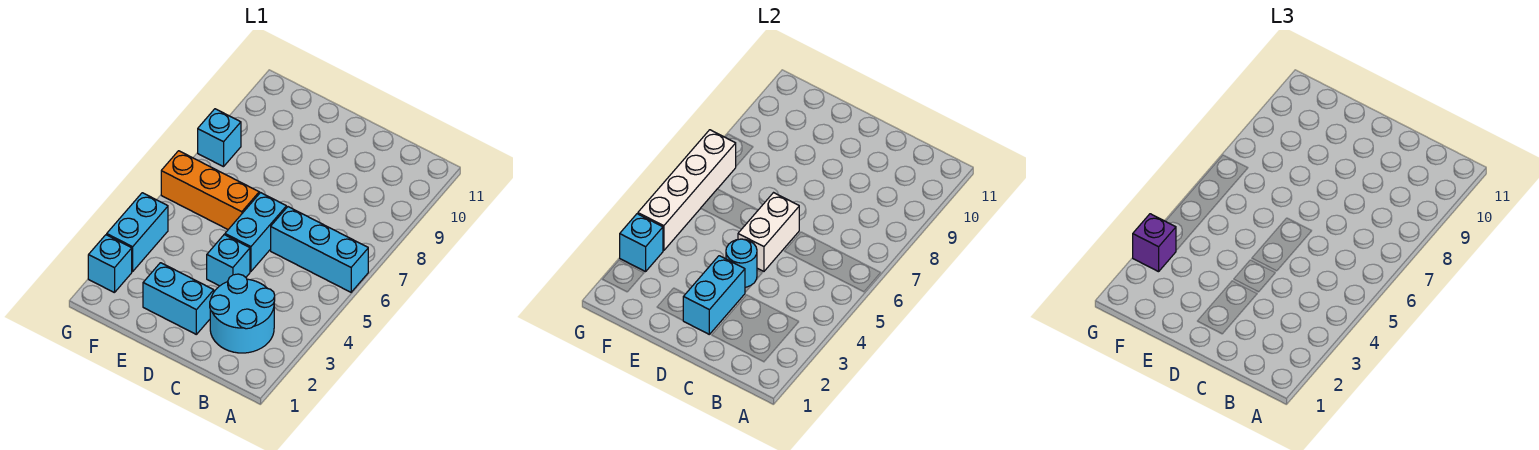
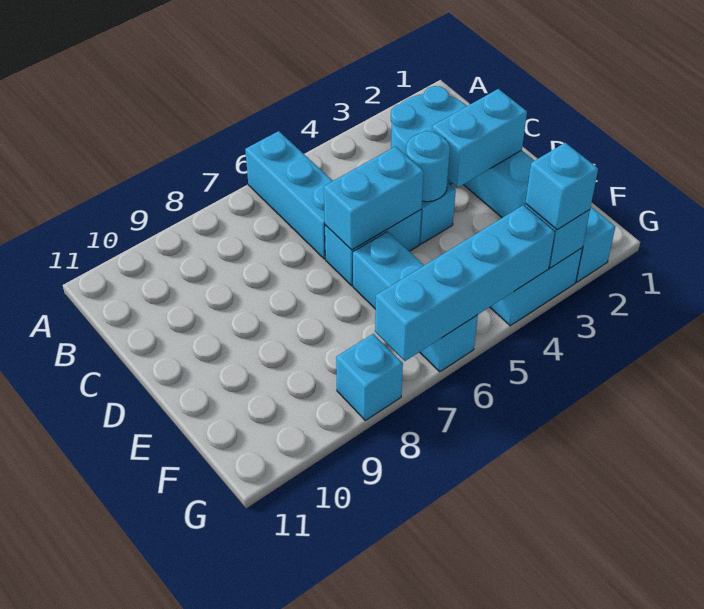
white brick D5:D6 level 2 -> cyan brick D5:D6 level 2
orange brick E6:G6 level 1 -> cyan brick E6:G6 level 1
purple brick G3 level 3 -> cyan brick G3 level 3
white brick G4:G7 level 2 -> cyan brick G4:G7 level 2

